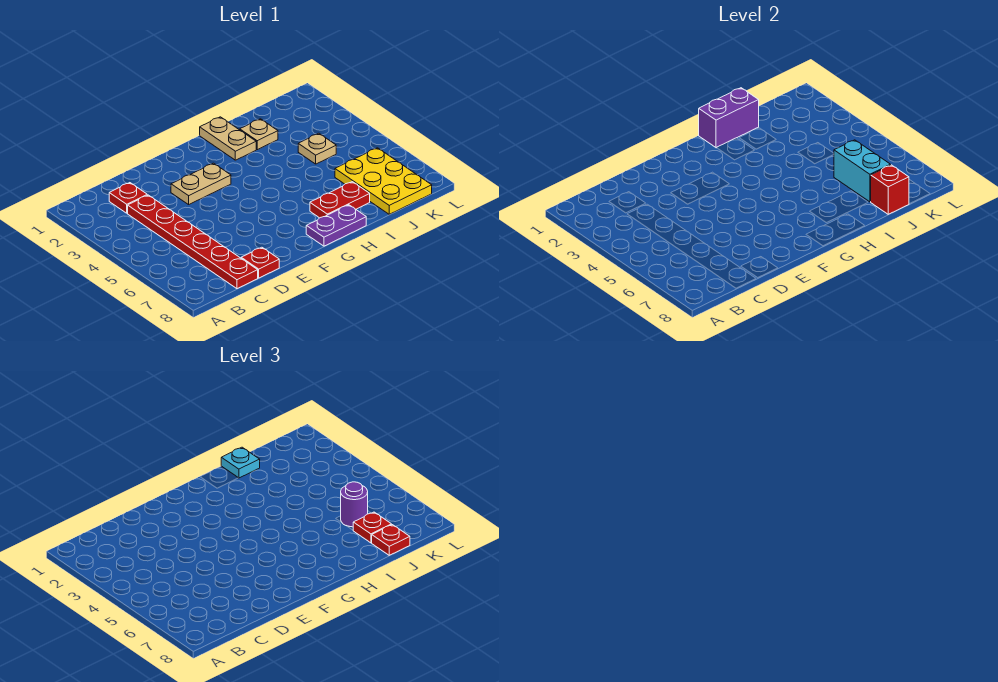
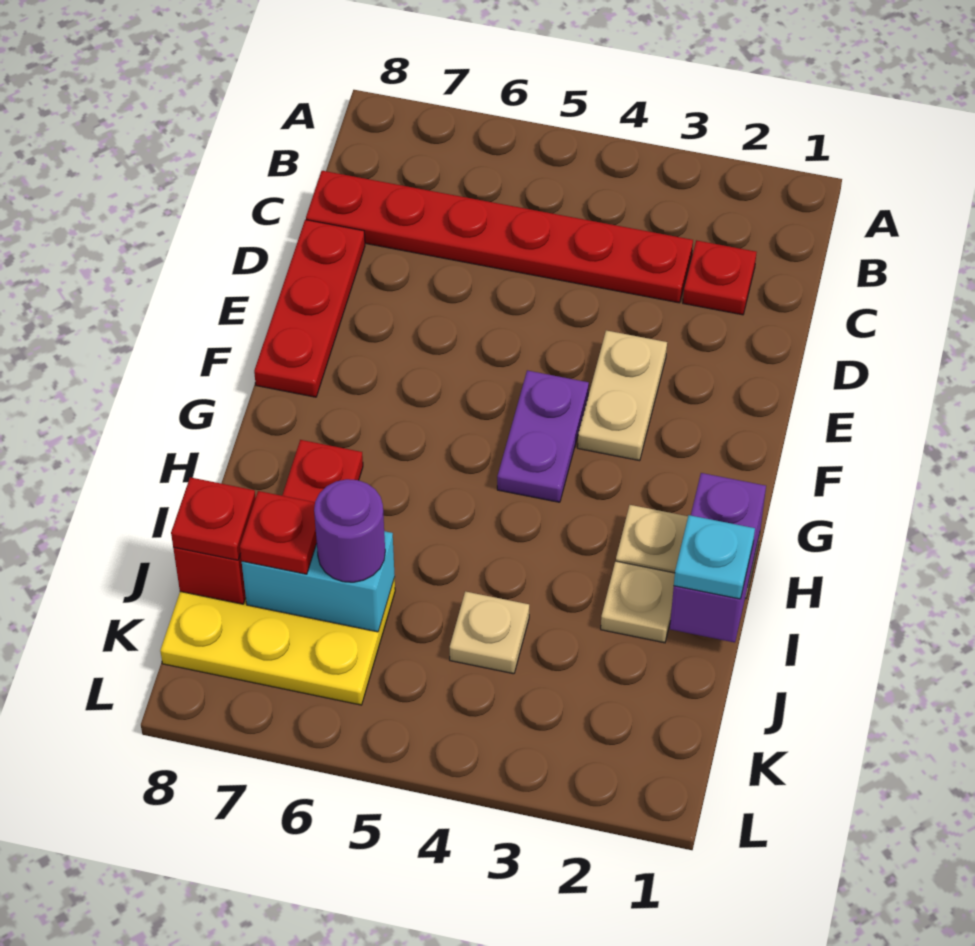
red plate D8 level 1 -> red plate D8:F8 level 1
purple plate G8:H8 level 1 -> purple plate F4:G4 level 1

